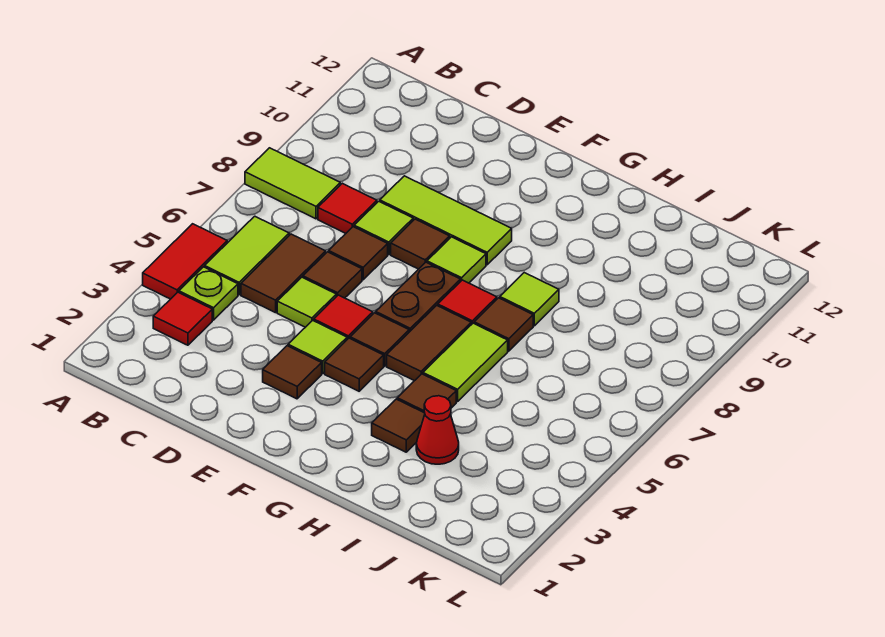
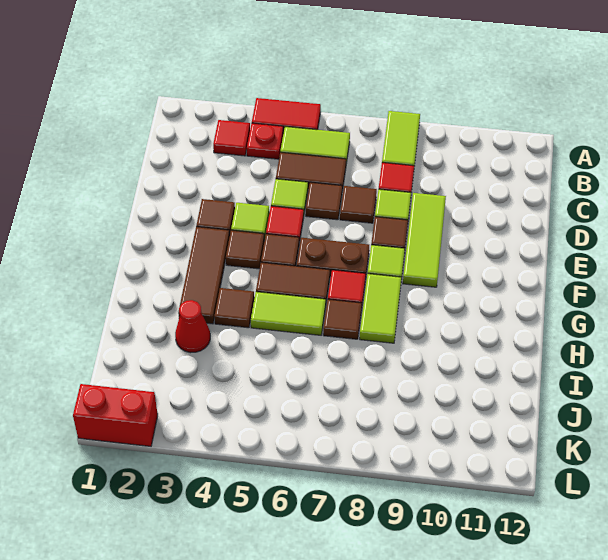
lime plate B4 level 1 -> red plate B4 level 1
brown tile H3 level 1 -> brown tile F3:H3 level 1
lime tile H8 level 1 -> lime tile G8:H8 level 1
none -> red brick L1:L2 level 1

